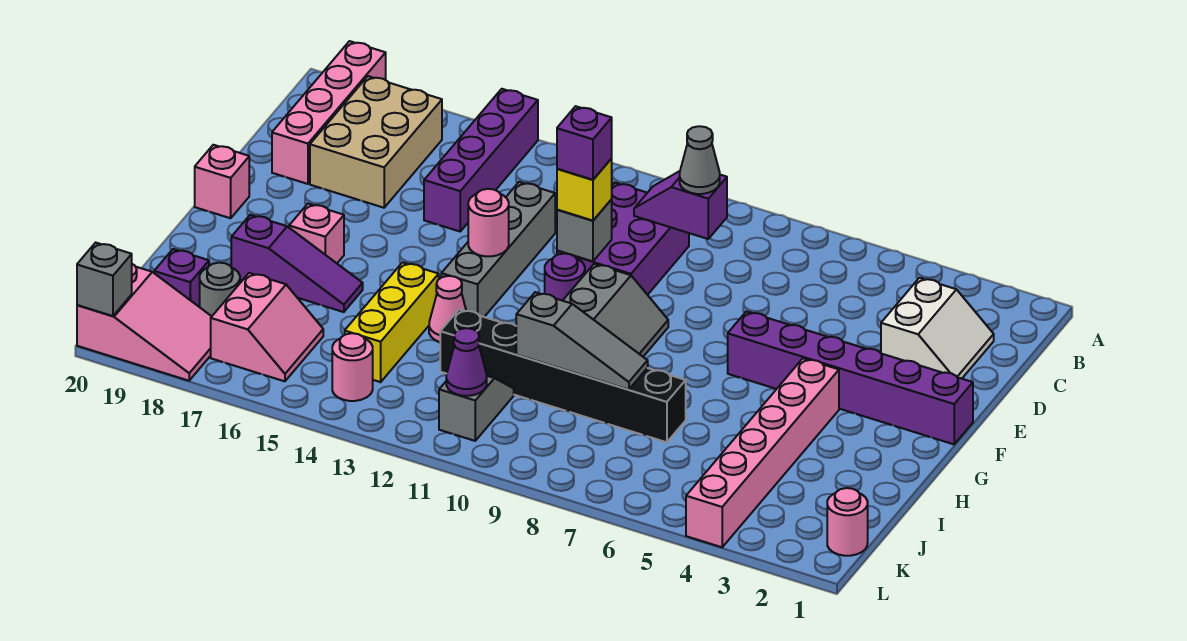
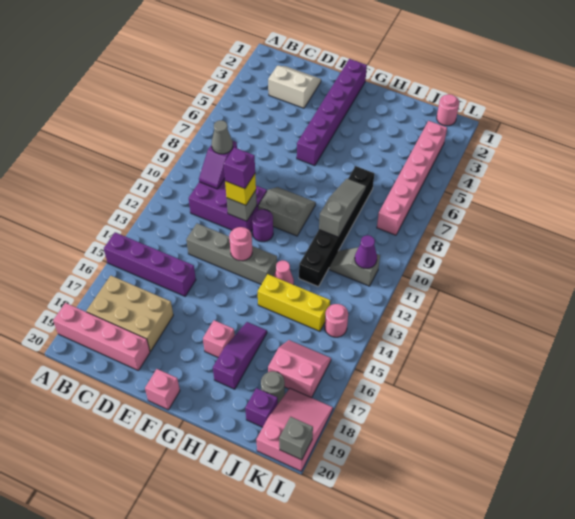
pink brick G4:L4 level 1 -> pink brick K3:K8 level 1

